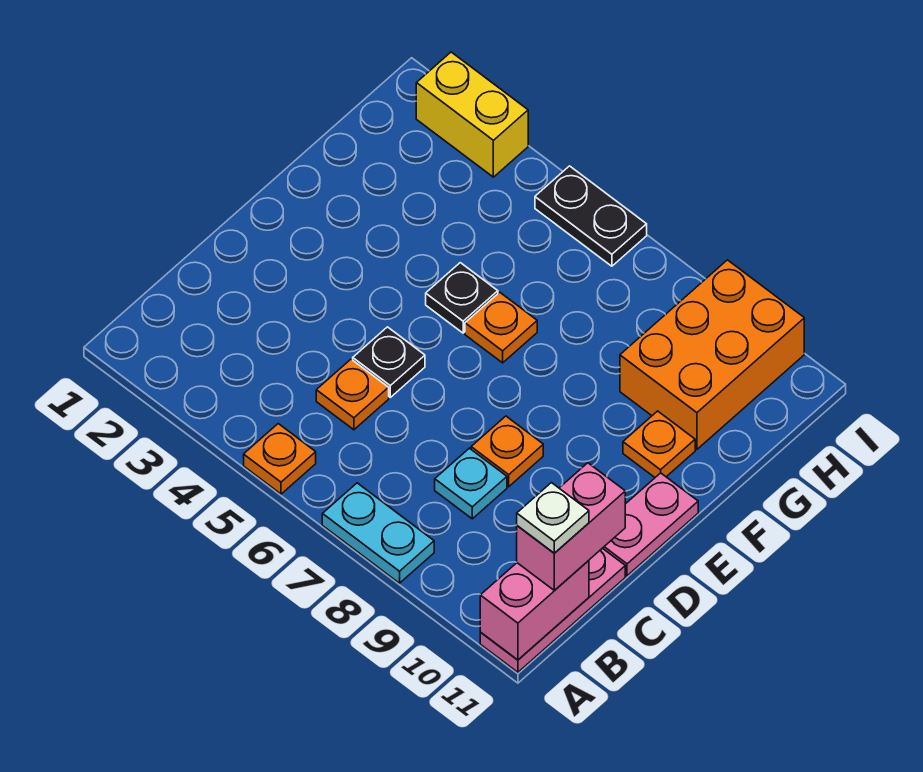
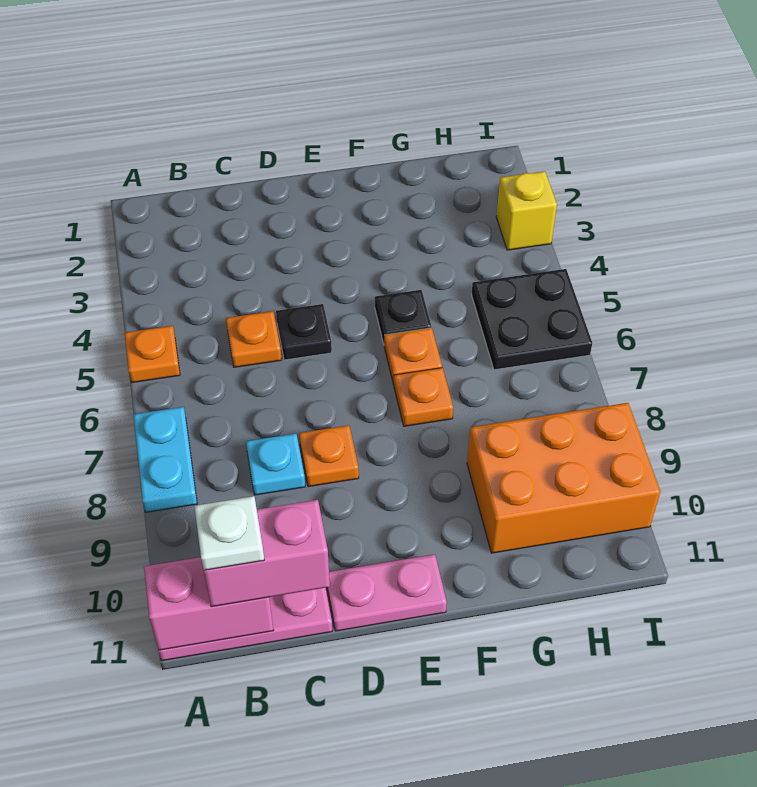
orange plate F10 level 1 -> orange plate F7 level 1
yellow brick I2:I3 level 1 -> yellow brick I3 level 1
black plate I5:I6 level 1 -> black plate H5:I6 level 1

